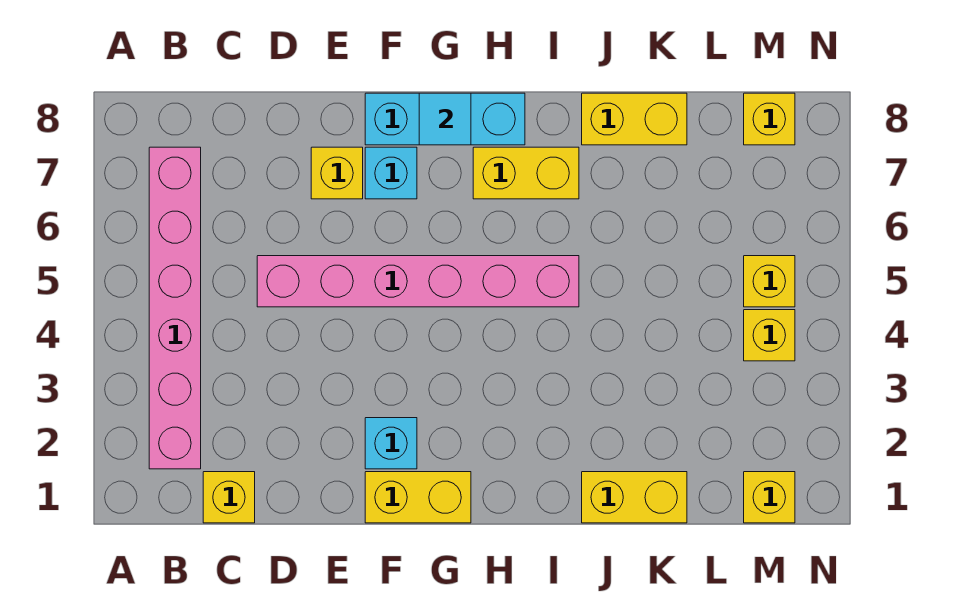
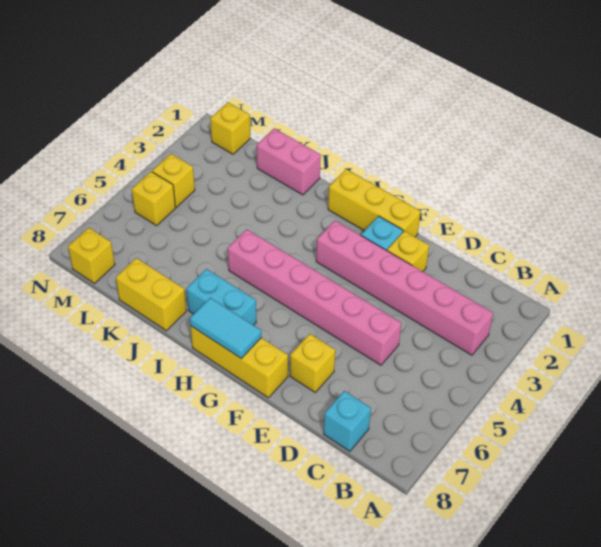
pink brick B2:B7 level 1 -> pink brick B3:G3 level 1
yellow brick C1 level 1 -> yellow brick E2 level 1
yellow brick F1:G1 level 1 -> yellow brick F1:H1 level 1
cyan brick F7 level 1 -> cyan brick C8 level 1
cyan brick F8:H8 level 1 -> yellow brick F8:H8 level 1
cyan tile G8 level 2 -> cyan tile G8:H8 level 2
yellow brick H7:I7 level 1 -> cyan brick H7:I7 level 1
yellow brick J1:K1 level 1 -> pink brick J1:K1 level 1

